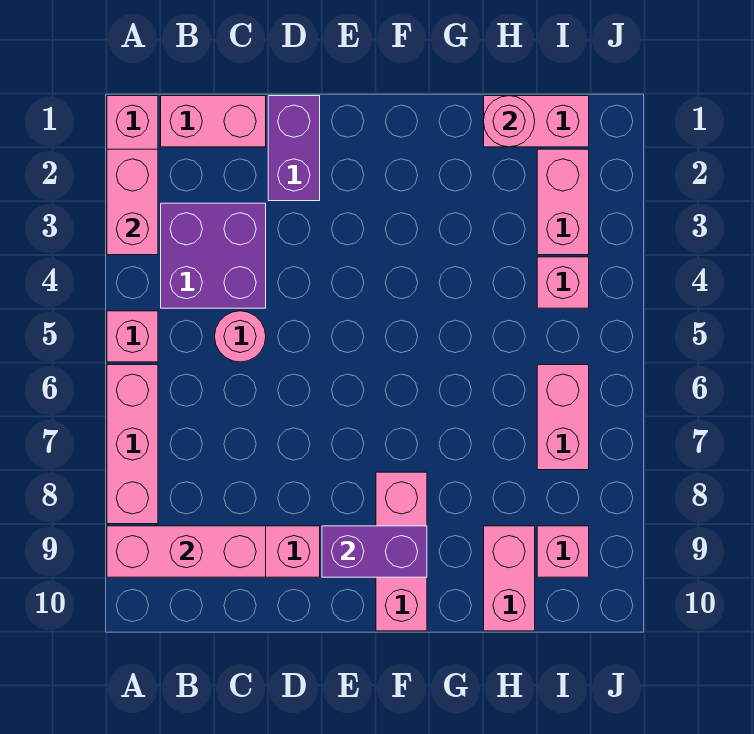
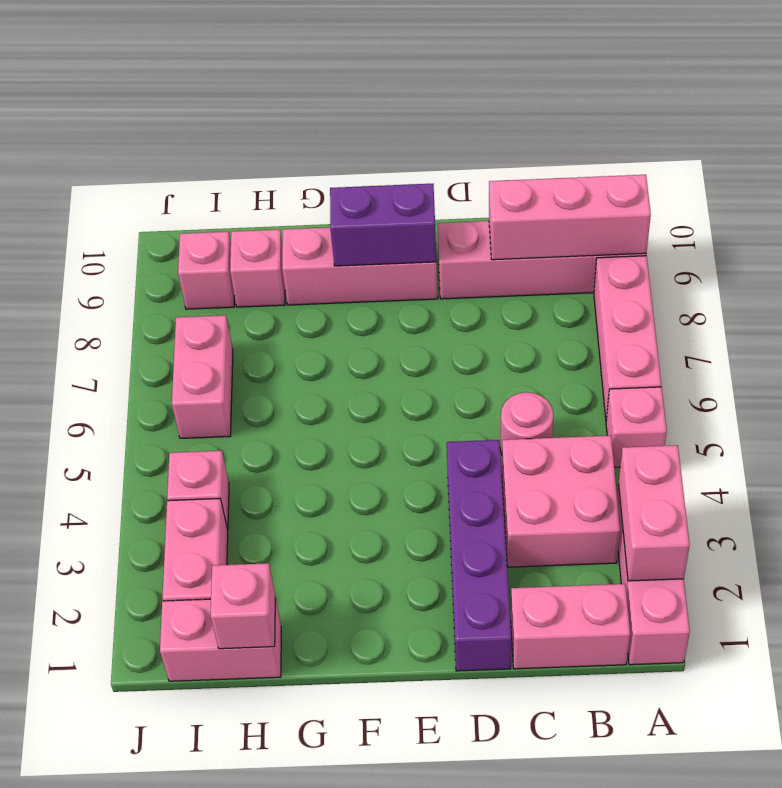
purple brick B3:C4 level 1 -> pink brick B3:C4 level 1
purple brick D1:D2 level 1 -> purple brick D1:D4 level 1
pink brick F8:F10 level 1 -> pink brick E9:G9 level 1
pink round brick H1 level 2 -> pink brick H1 level 2
pink brick H9:H10 level 1 -> pink brick H9 level 1

